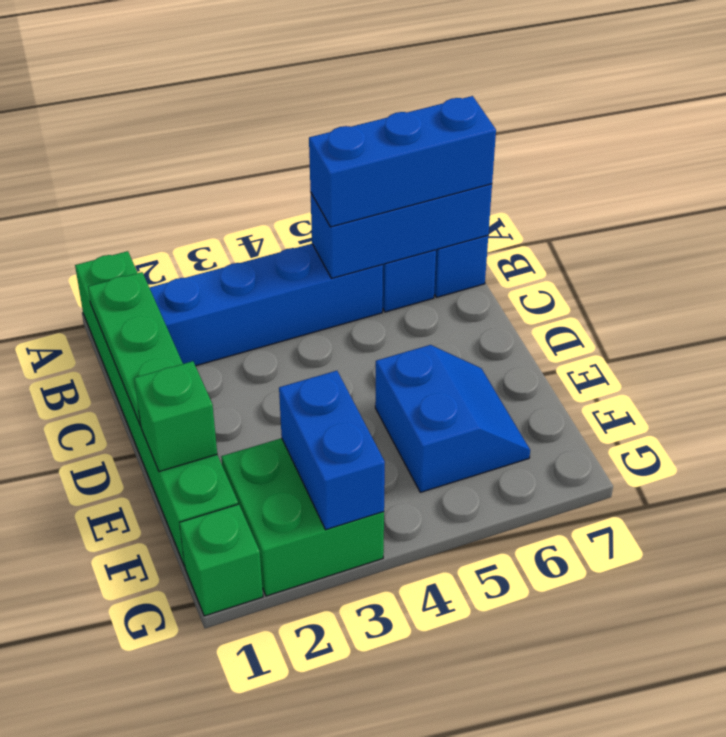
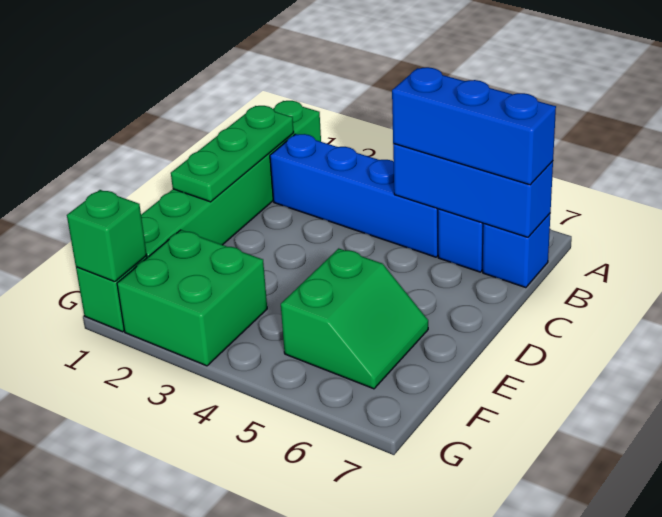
green brick E1 level 2 -> green brick G1 level 2
blue slope E5:F6 level 1 top 5 -> green slope E5:F6 level 1 top 5
blue brick F3:G3 level 2 -> none

